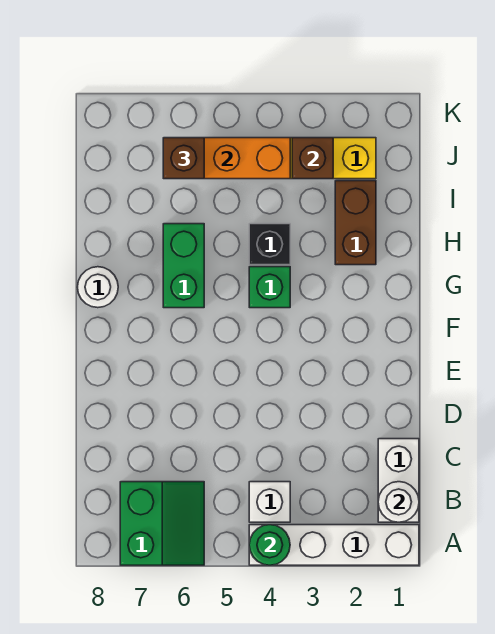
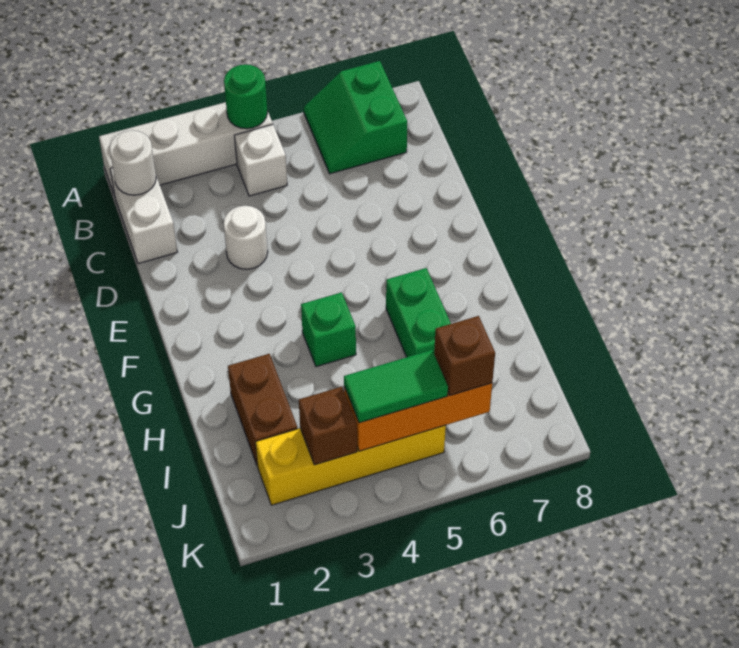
white round brick G8 level 1 -> white round brick D3 level 1
black brick H4 level 1 -> none
none -> green tile J4:J5 level 3

